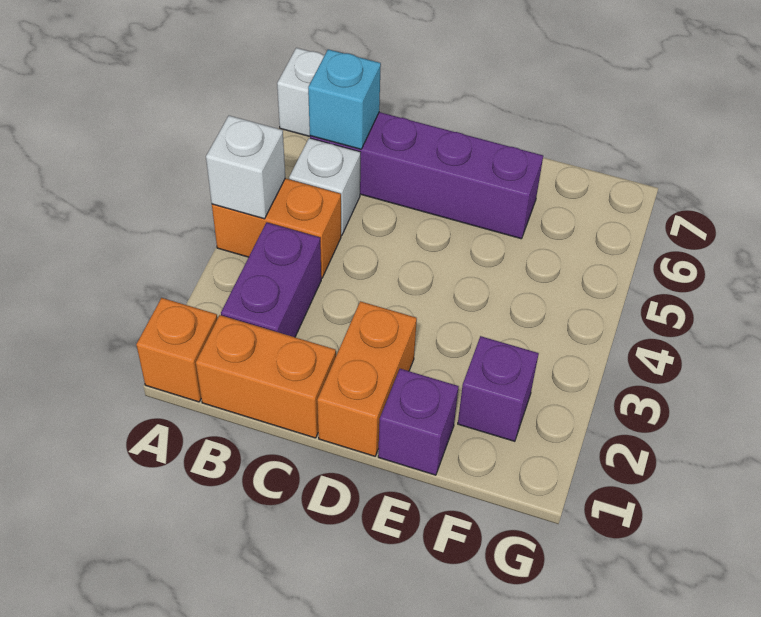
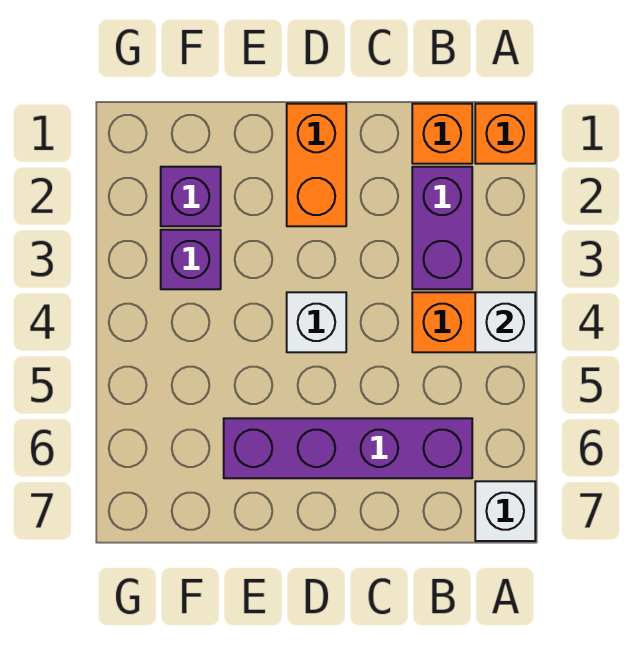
orange brick B1:C1 level 1 -> orange brick B1 level 1
white brick B5 level 1 -> white brick D4 level 1
cyan brick B6 level 2 -> none
purple brick E1 level 1 -> purple brick F3 level 1

